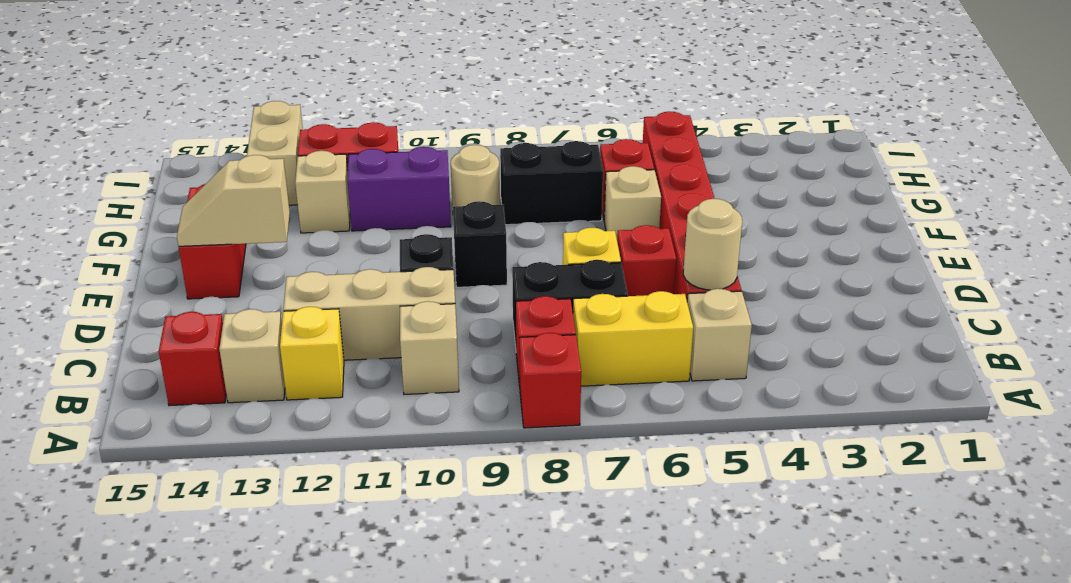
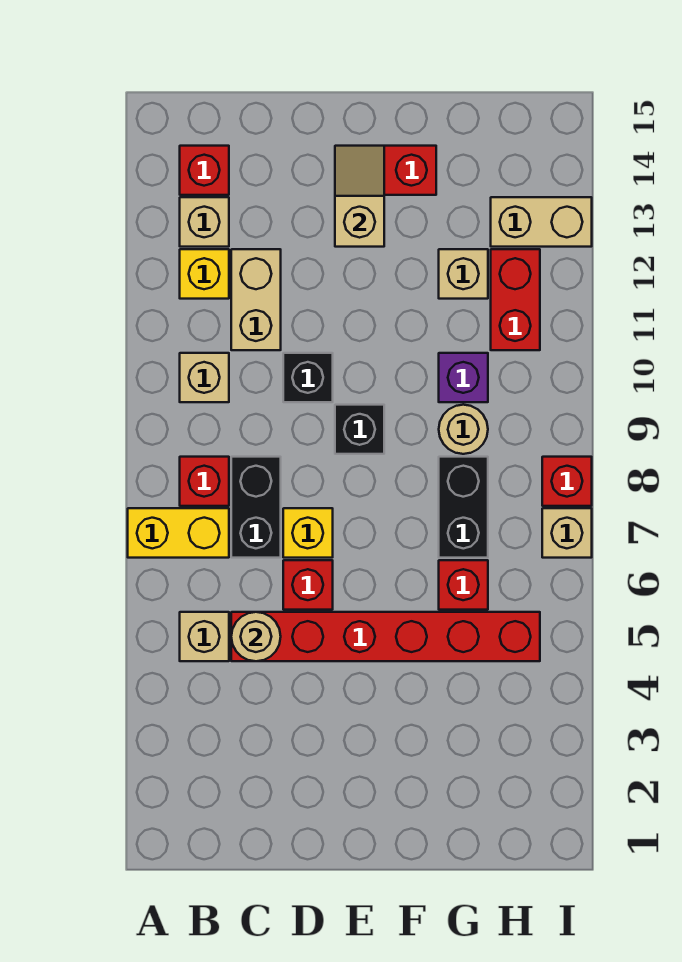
red brick A8 level 1 -> red brick I8 level 1
yellow brick B6:B7 level 1 -> yellow brick A7:B7 level 1
tan brick C10:C12 level 1 -> tan brick C11:C12 level 1
tan brick F6 level 1 -> tan brick I7 level 1
purple brick G10:G11 level 1 -> purple brick G10 level 1

